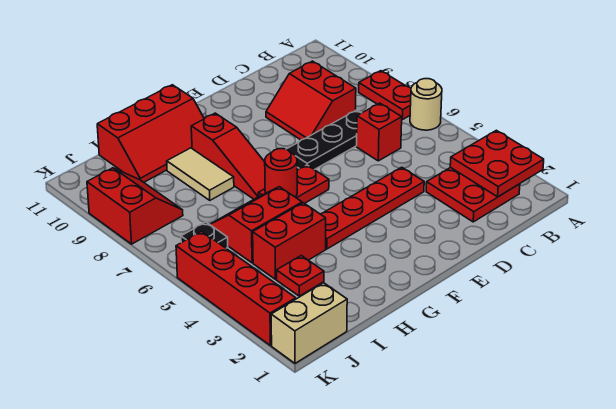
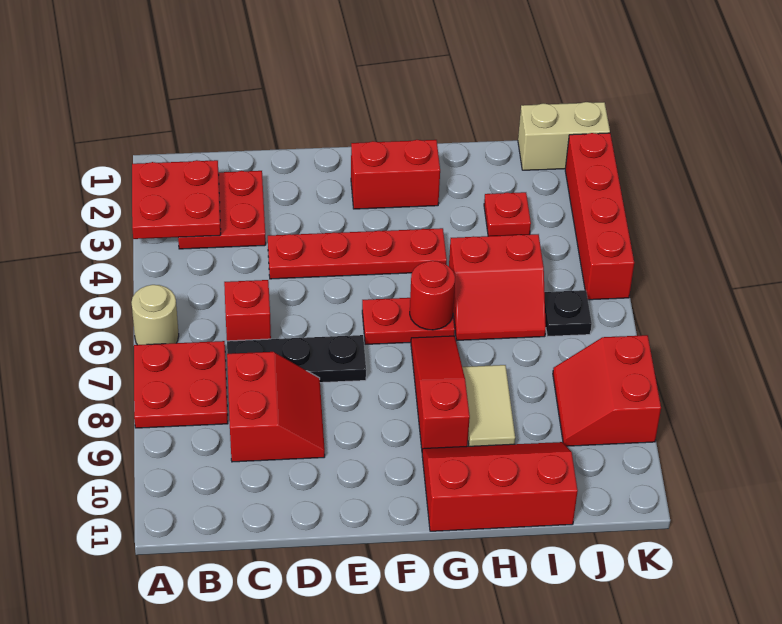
red plate A7:A8 level 1 -> red plate A7:B8 level 1
red brick H4:I4 level 1 -> red brick F2:G2 level 1

